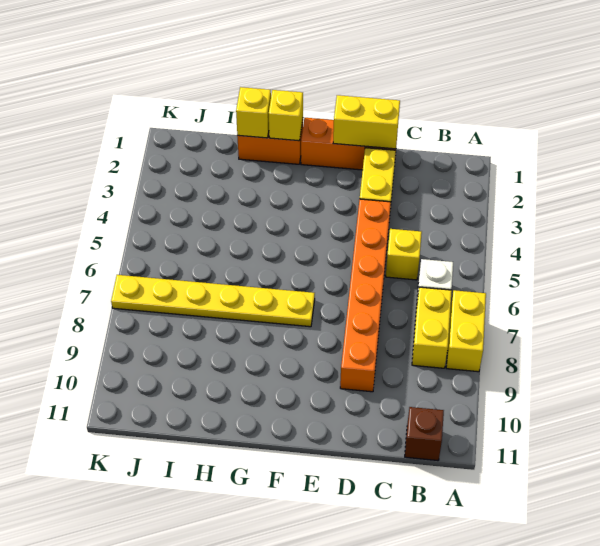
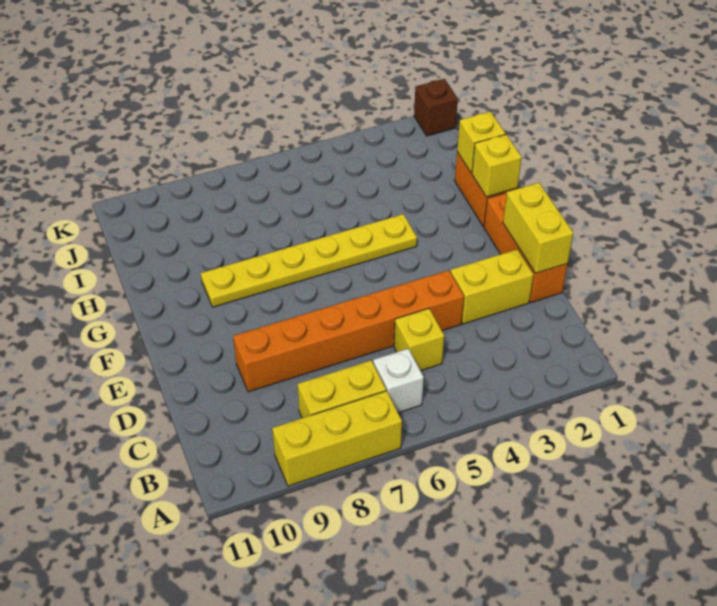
yellow brick A7:A8 level 1 -> yellow brick A7:A9 level 1
brown brick B11 level 1 -> brown brick K1 level 1
yellow plate F7:K7 level 1 -> yellow plate G4:G9 level 1

